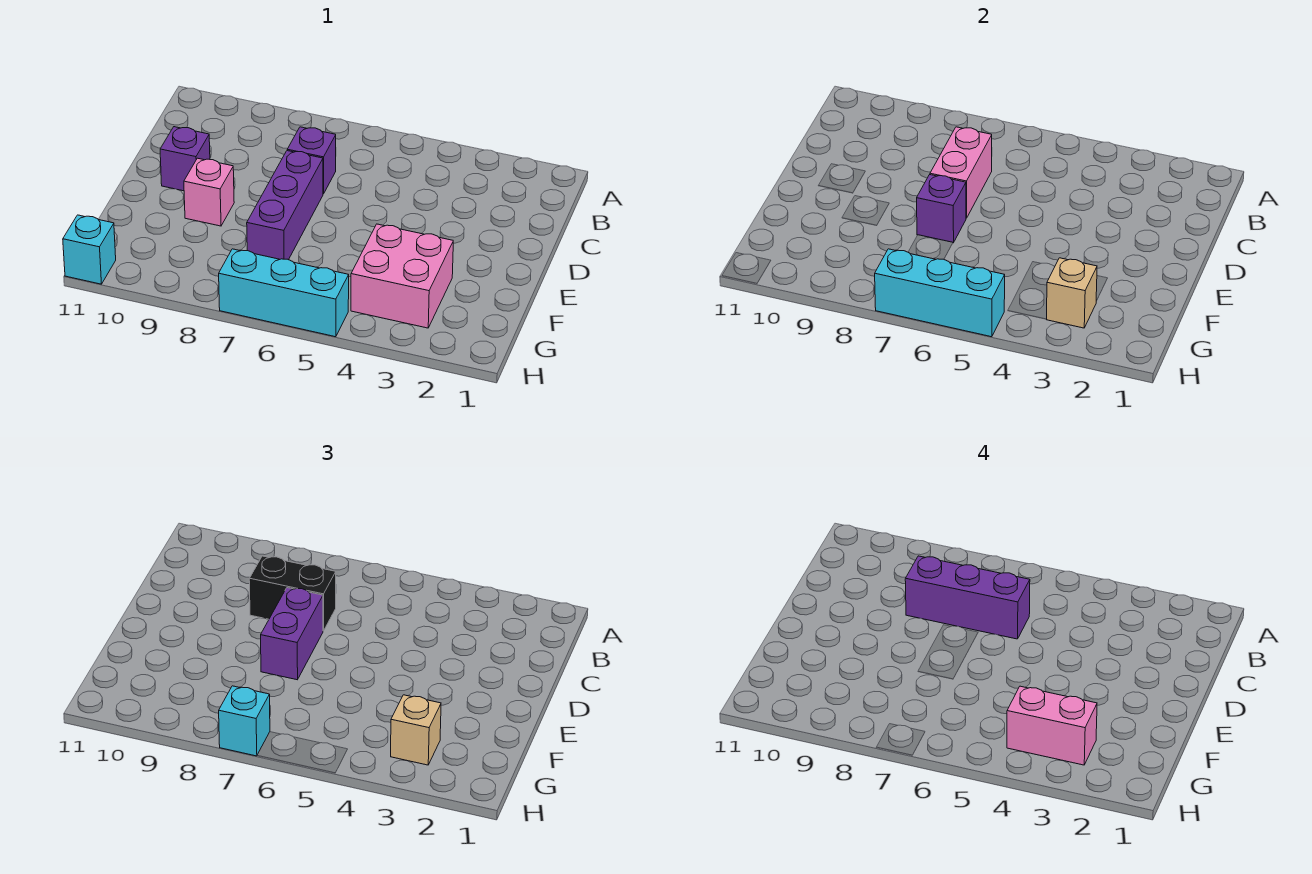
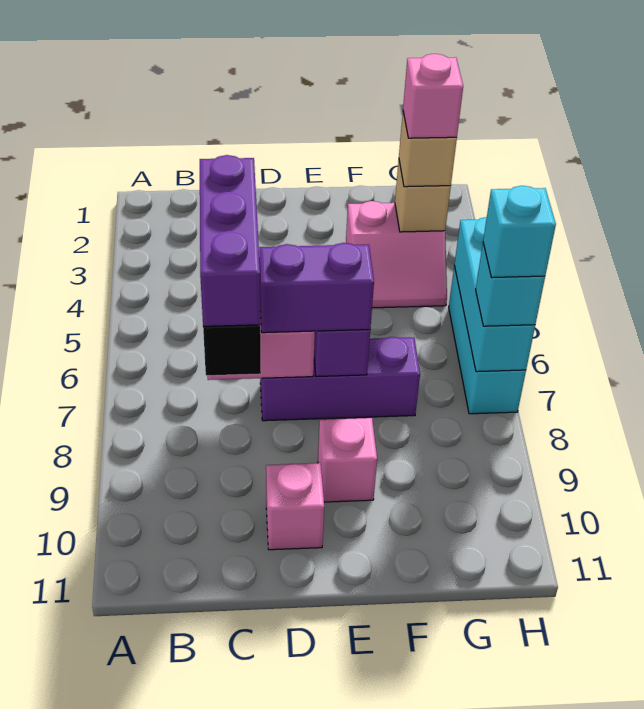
purple brick C7 level 1 -> none
purple brick D10 level 1 -> pink brick D10 level 1
pink brick F3:G4 level 1 -> pink slope F3:G4 level 1 top 3
pink brick G3:G4 level 4 -> pink brick G3 level 4
cyan brick H11 level 1 -> cyan brick H7 level 4

